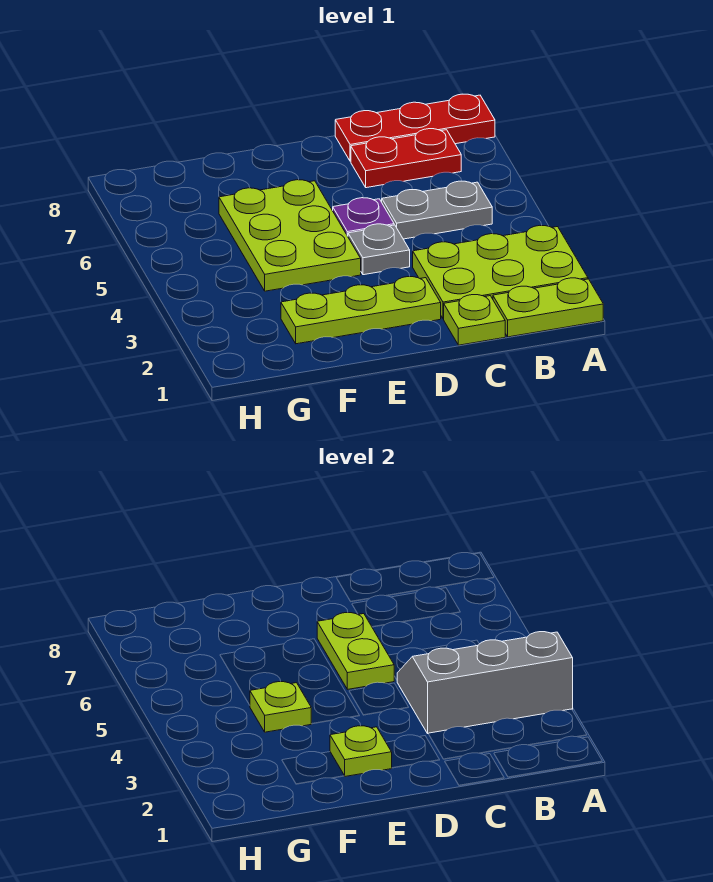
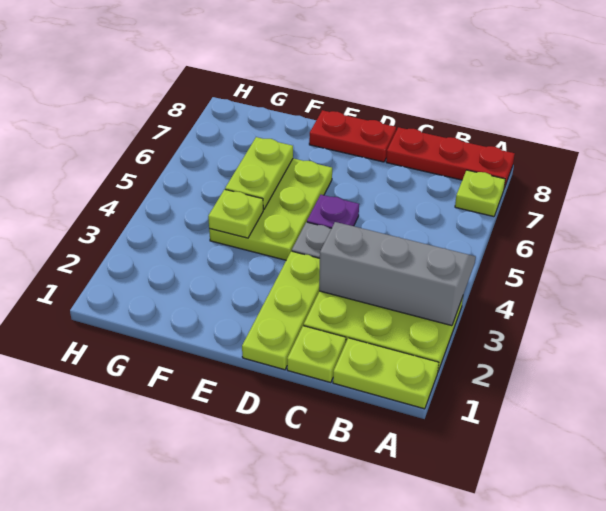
grey plate B5:C5 level 1 -> none
red plate B7:C7 level 1 -> red plate D8:E8 level 1
lime plate D2:F2 level 1 -> lime plate D1:D3 level 1
lime plate D5:D6 level 2 -> lime plate F5:F6 level 2
lime plate E2 level 2 -> lime plate A7 level 1

